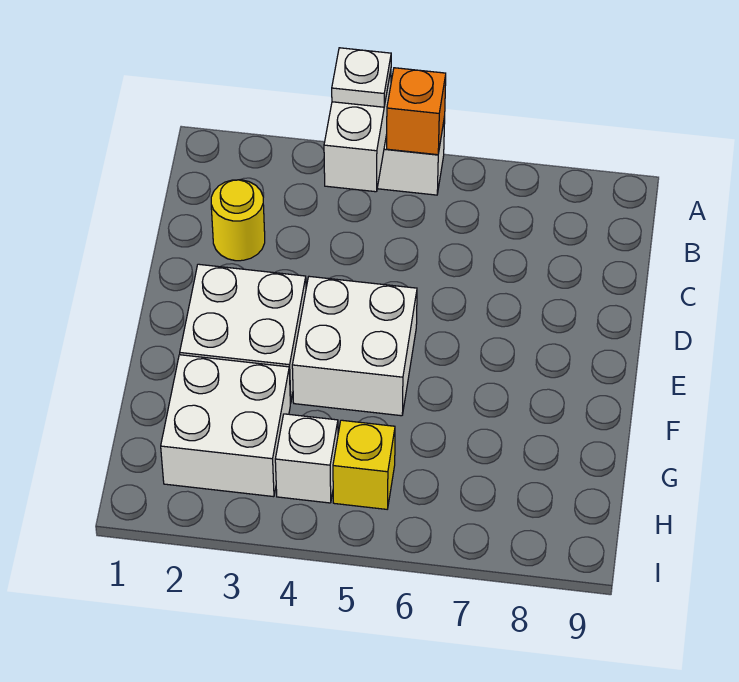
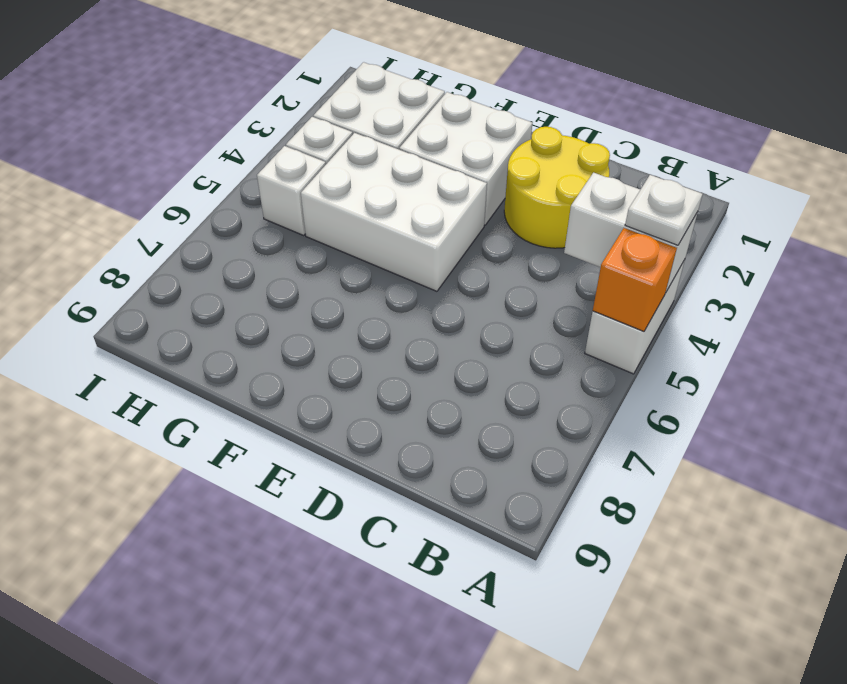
yellow round brick C2 level 1 -> yellow round brick C2:D3 level 1
white brick E4:F5 level 1 -> white brick E4:G5 level 1
yellow brick H5 level 1 -> white brick H5 level 1

